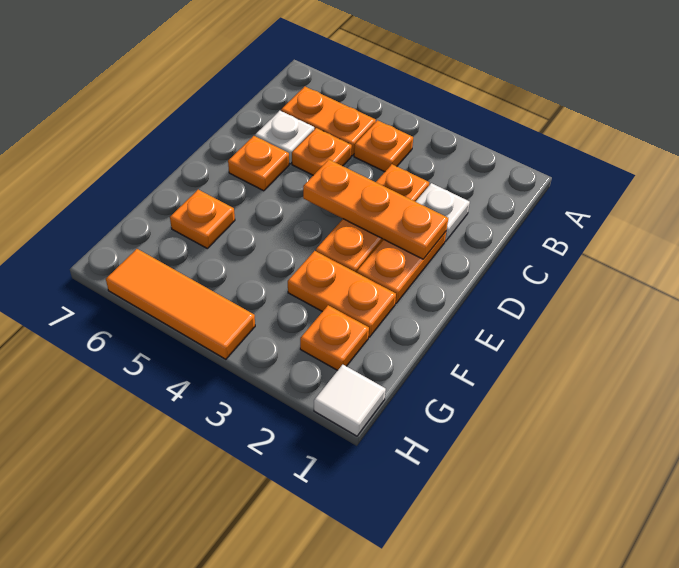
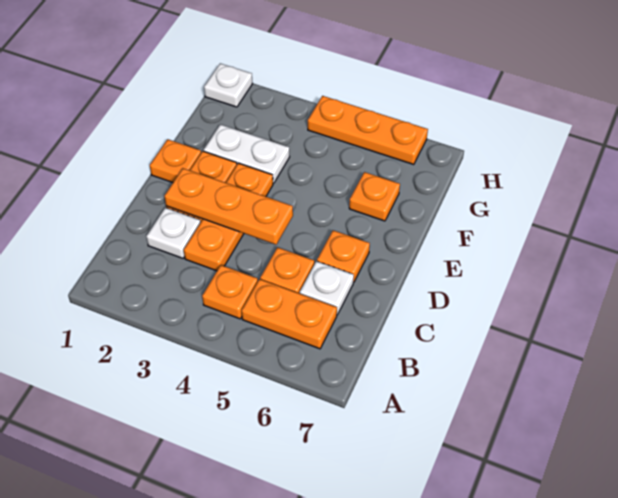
orange plate F2:F3 level 1 -> white plate F2:F3 level 1
orange plate G2 level 1 -> orange plate E1 level 1
white tile H1 level 1 -> white plate H1 level 1
orange tile H4:H6 level 1 -> orange plate H4:H6 level 1

